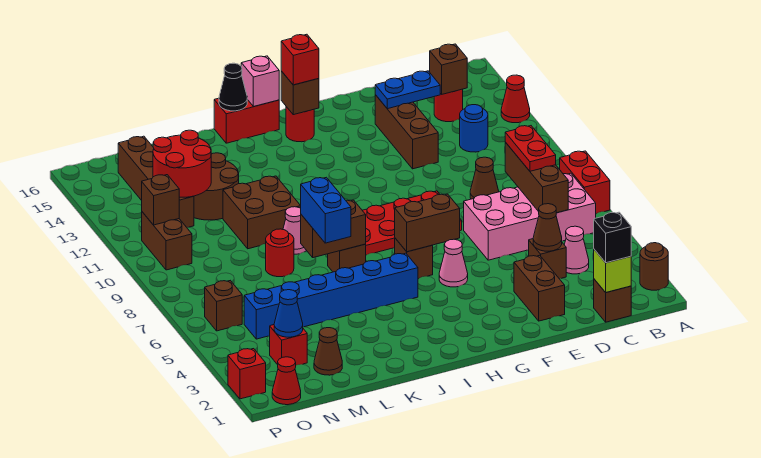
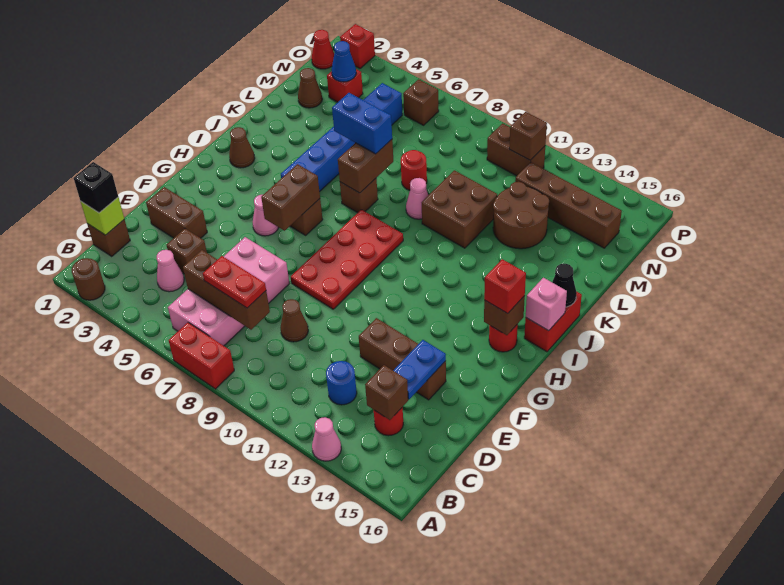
red cone A13 level 1 -> pink cone A13 level 1
brown cone D4 level 2 -> brown cone I2 level 1
red round brick M12:N13 level 2 -> none

